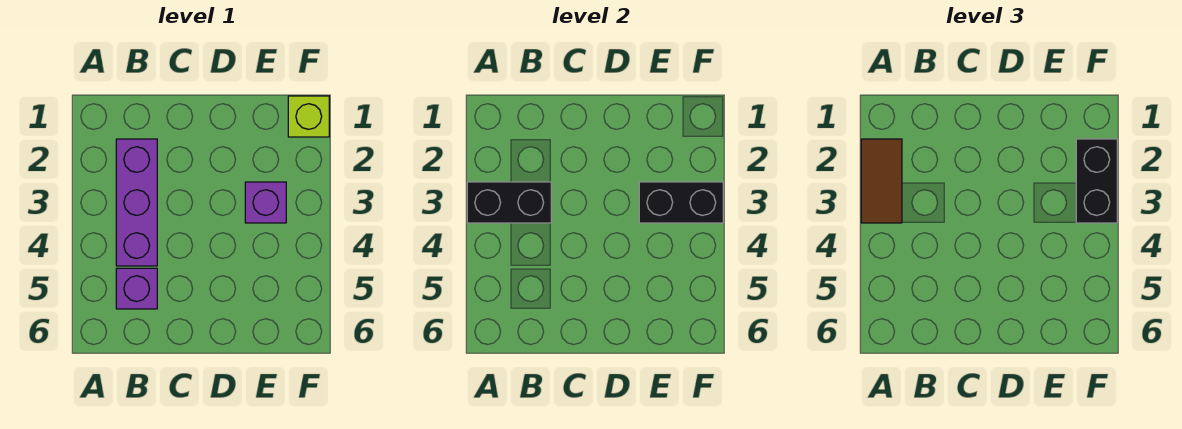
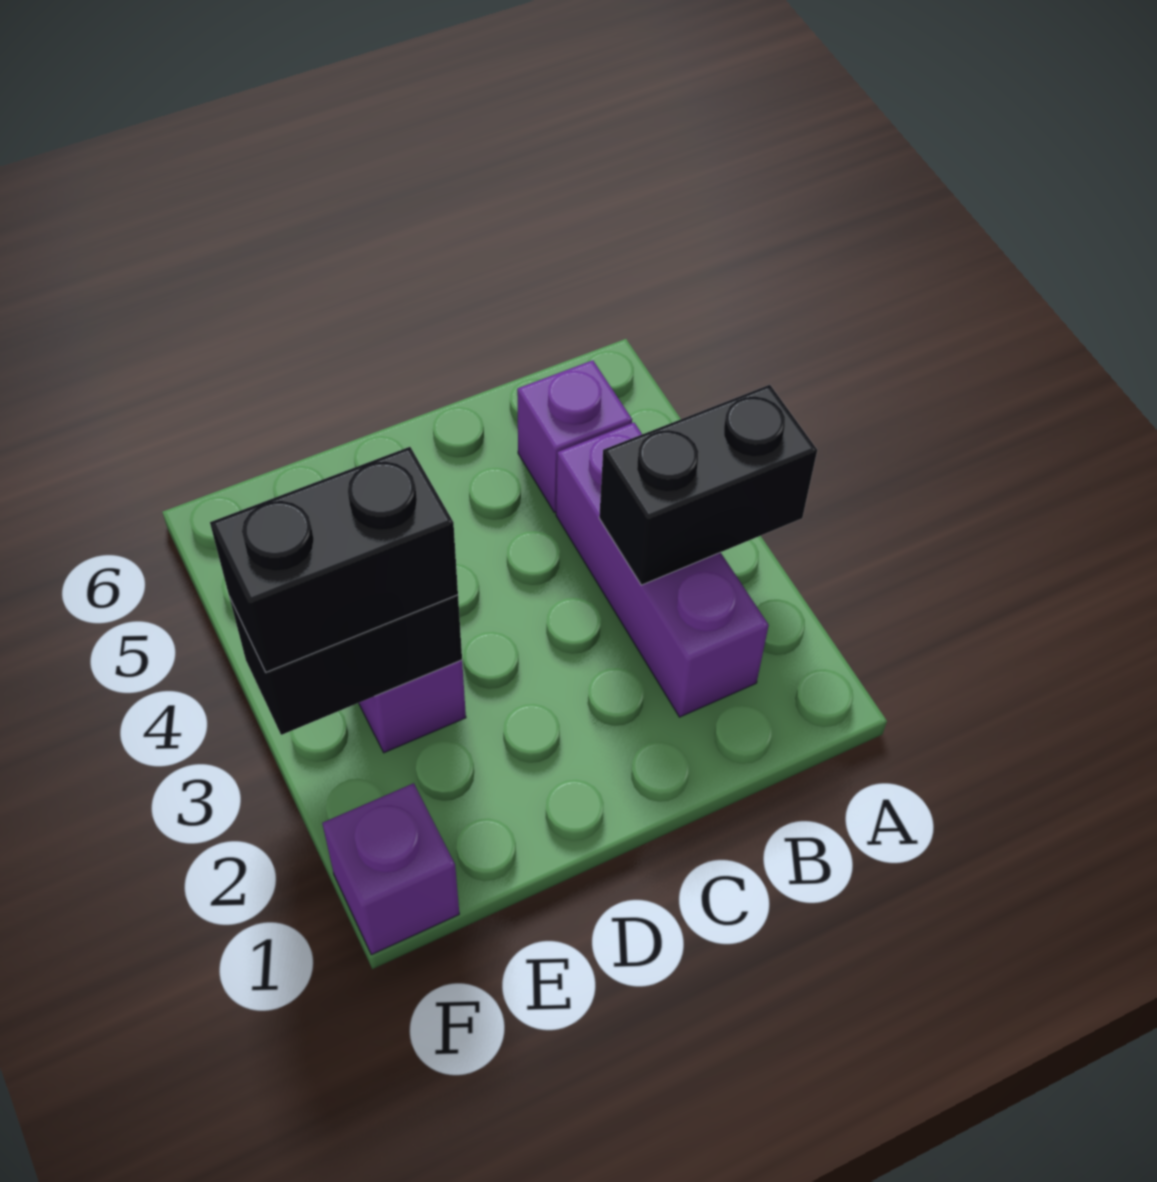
brown tile A2:A3 level 3 -> none
lime brick F1 level 1 -> purple brick F1 level 1
black brick F2:F3 level 3 -> black brick E3:F3 level 3

